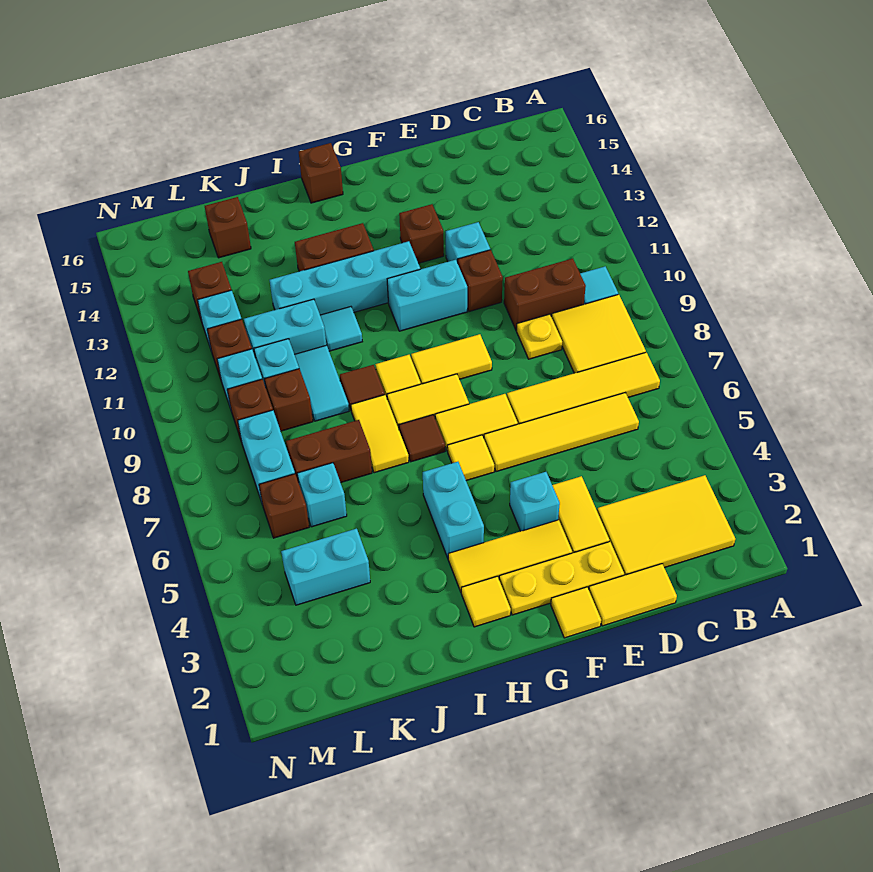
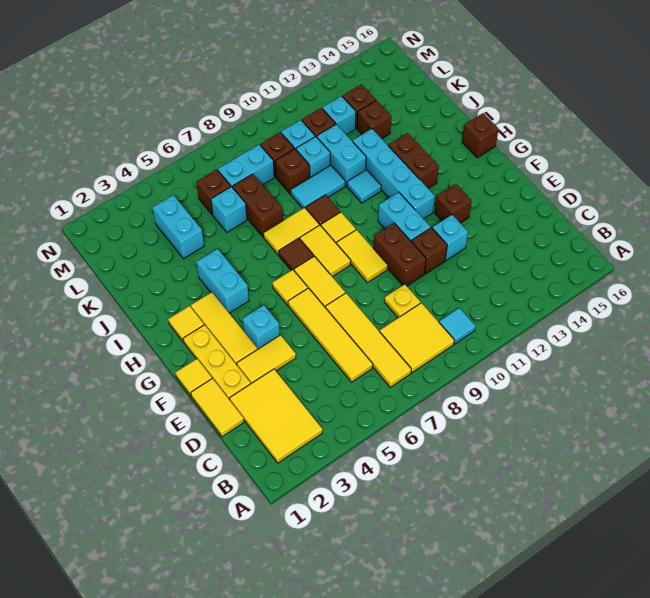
brown brick C10:D10 level 1 -> brown brick E10:F10 level 1
cyan brick H4:H5 level 1 -> cyan brick H4:I4 level 1
brown brick K15 level 1 -> brown brick K13 level 1

